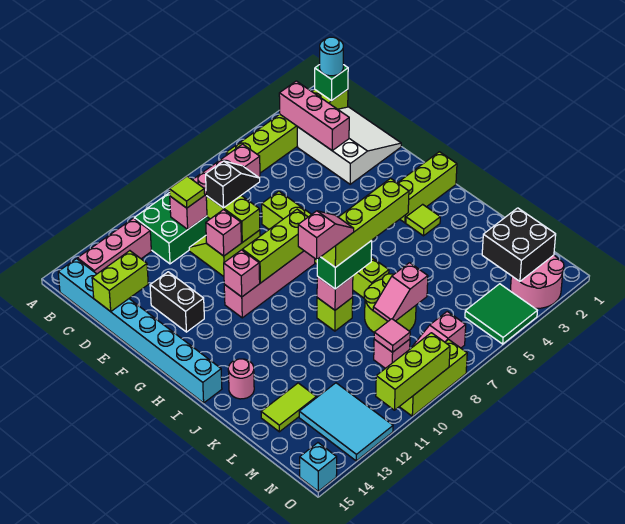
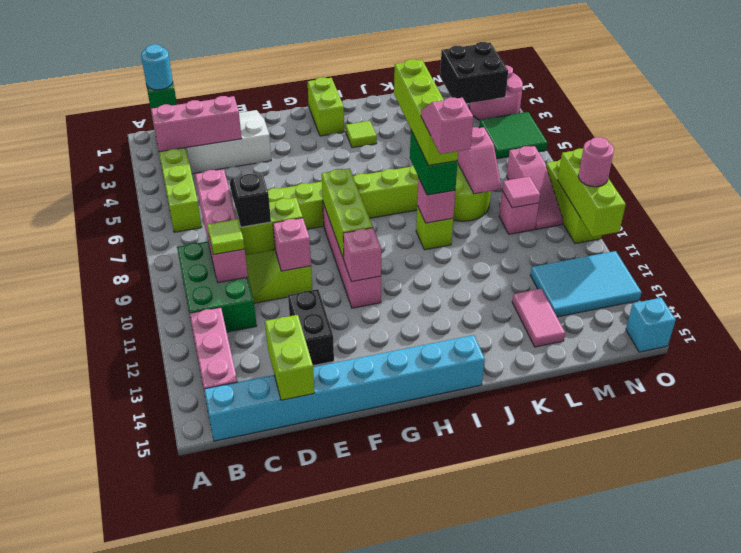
black brick E13:F13 level 1 -> black brick E12:E13 level 1
lime brick H1:H3 level 1 -> lime brick H1:H2 level 1
pink round brick J14 level 1 -> pink round brick O10 level 3
lime tile L13:L14 level 1 -> pink tile L13:L14 level 1

